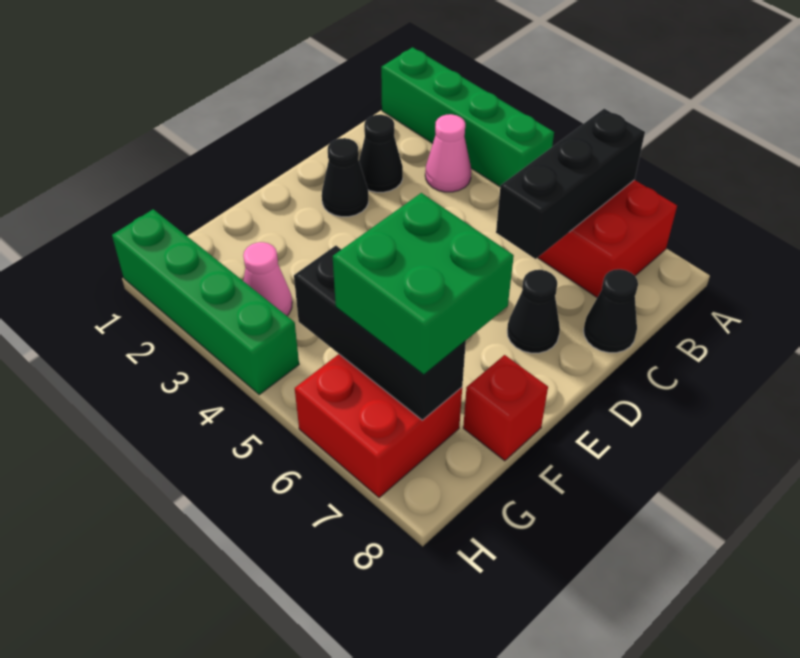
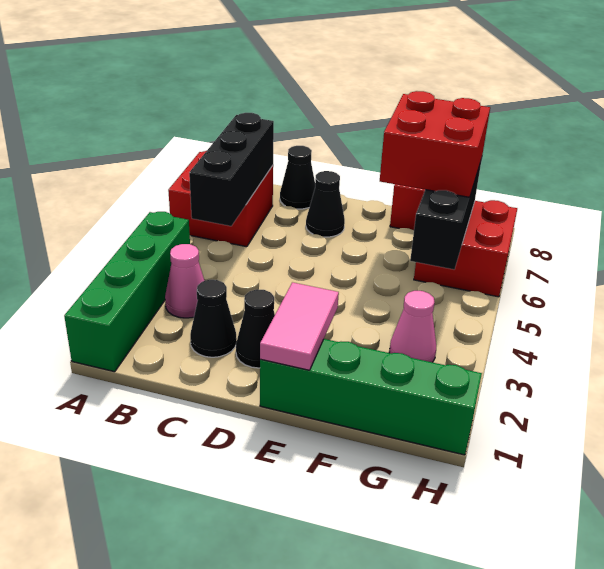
black brick A6:C6 level 2 -> black brick B5:B7 level 2
none -> pink tile E1:E2 level 2
green brick F6:G7 level 3 -> red brick F6:G7 level 3
green brick H1:H4 level 1 -> green brick E1:H1 level 1

